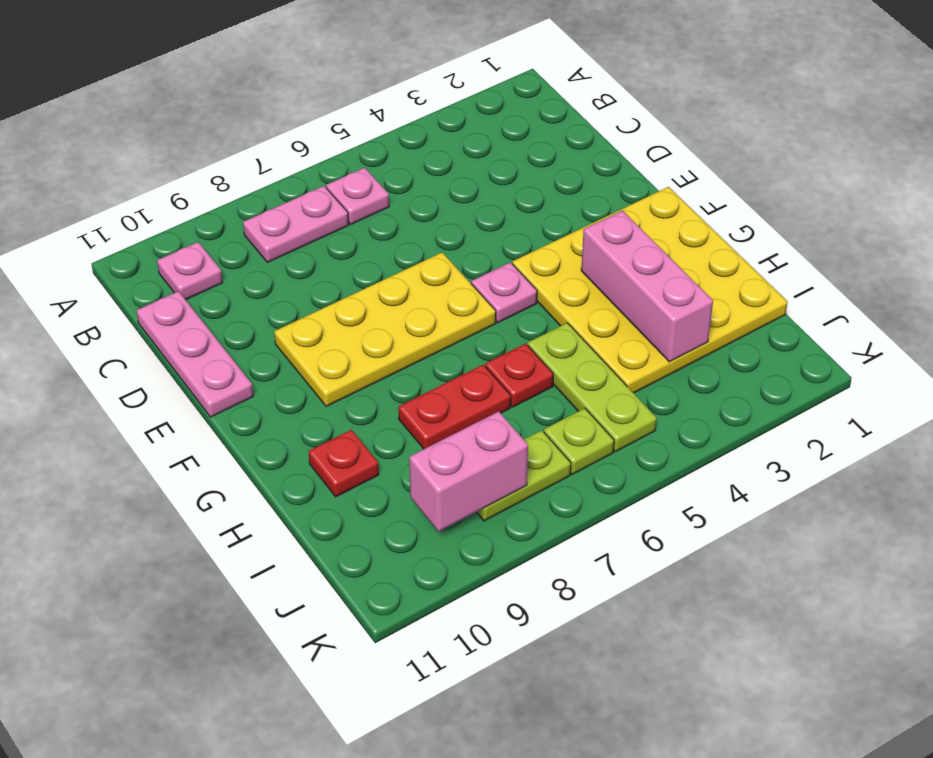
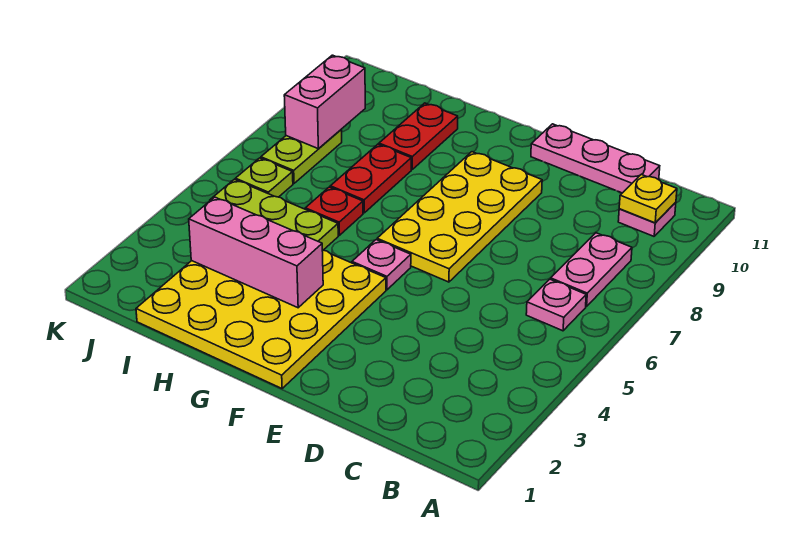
none -> yellow plate B10 level 2
red plate H10 level 1 -> red plate H9:H10 level 1

